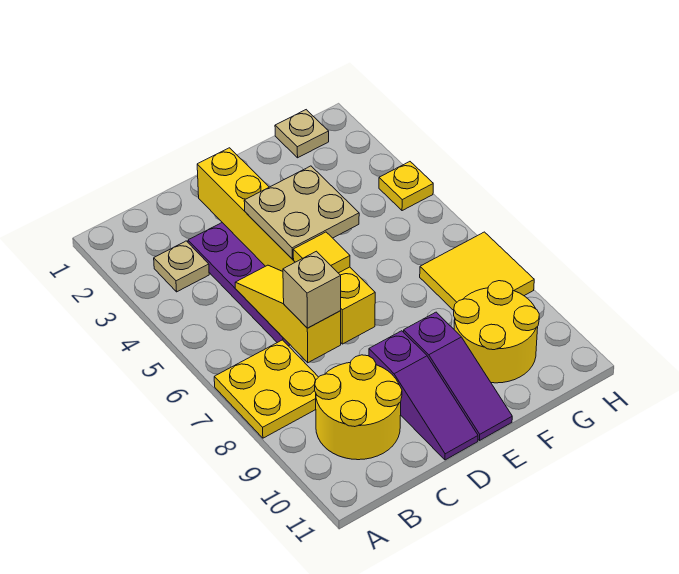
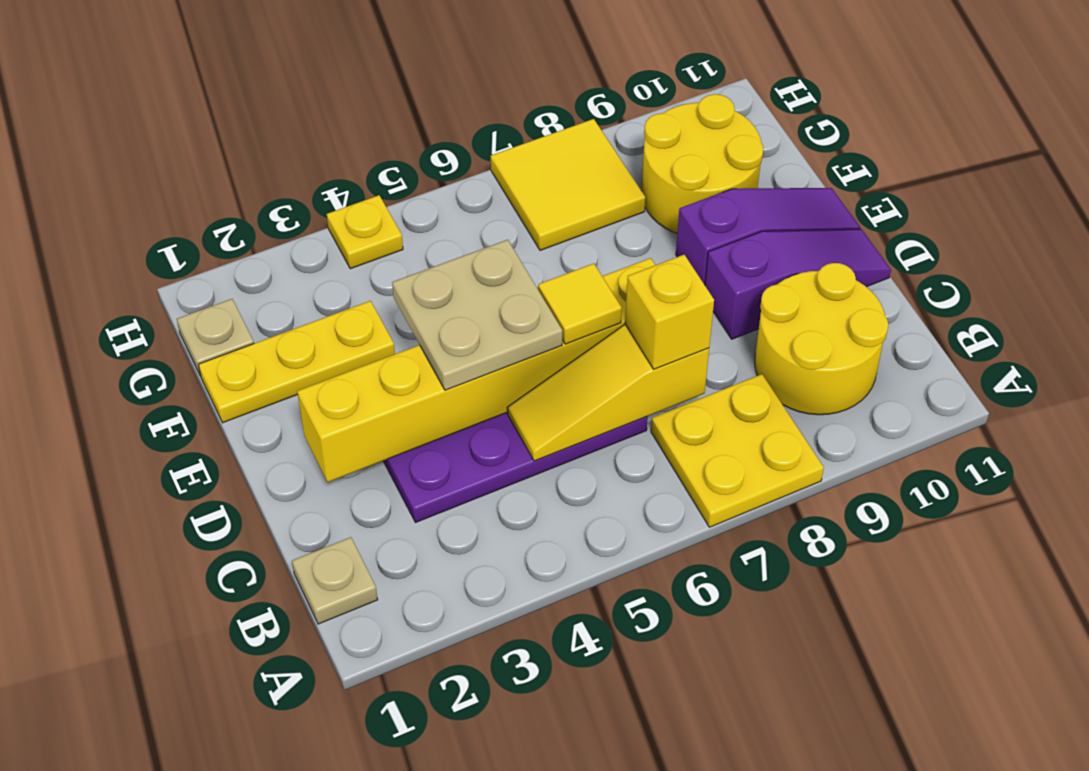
tan plate B3 level 1 -> tan plate B1 level 1
tan brick C7 level 3 -> yellow brick C7 level 3
none -> yellow plate F1:F3 level 1

